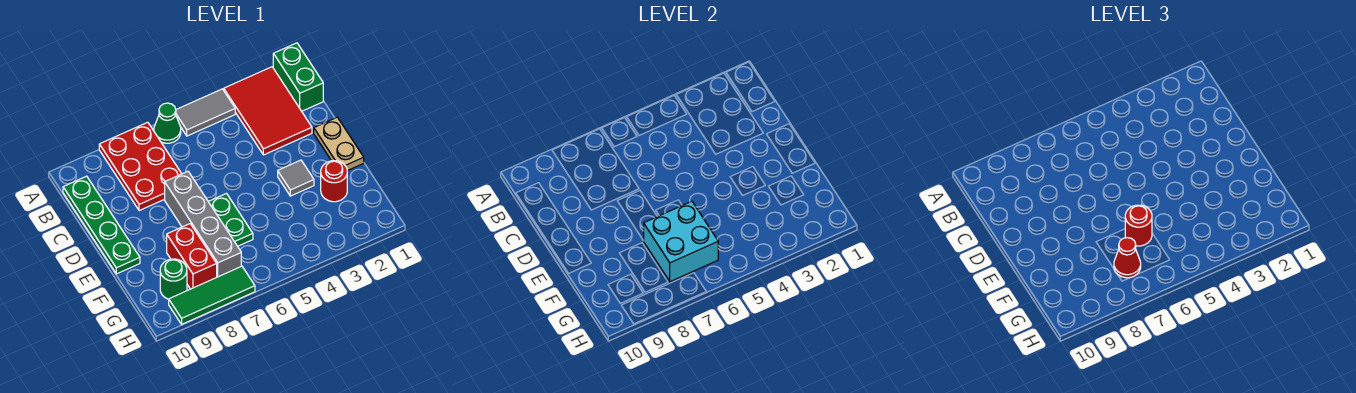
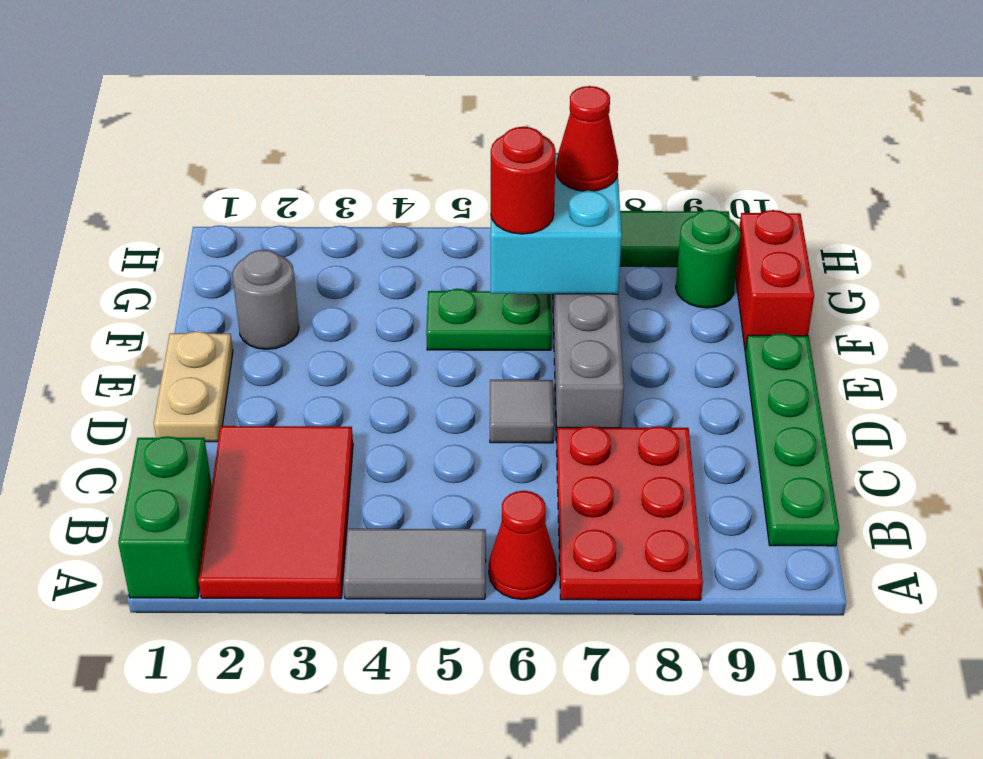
green cone A6 level 1 -> red cone A6 level 1
grey tile E3 level 1 -> grey tile D6 level 1
green plate E6:F6 level 1 -> green plate F5:F6 level 1
red round brick F2 level 1 -> grey round brick F2 level 1
red brick F8:G8 level 1 -> red brick F10:G10 level 1

